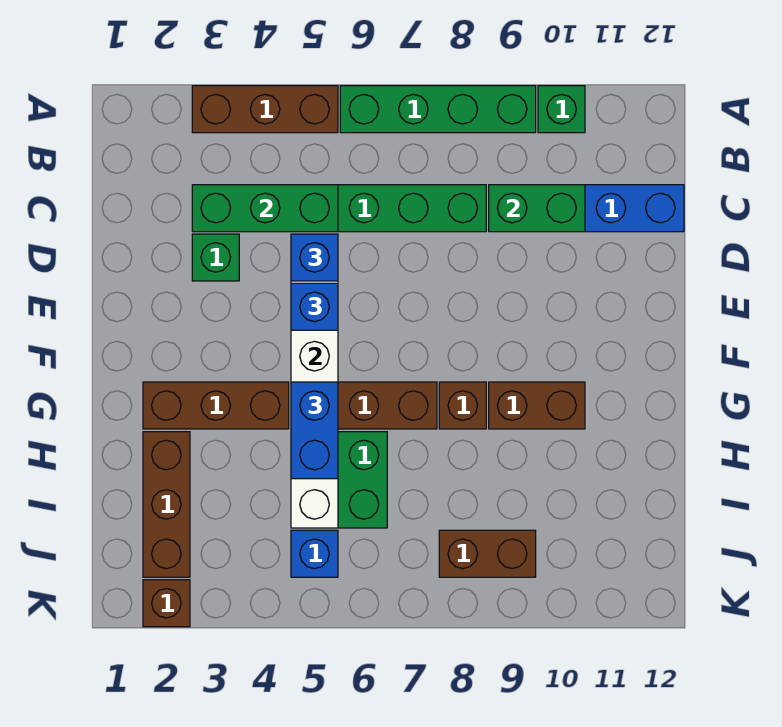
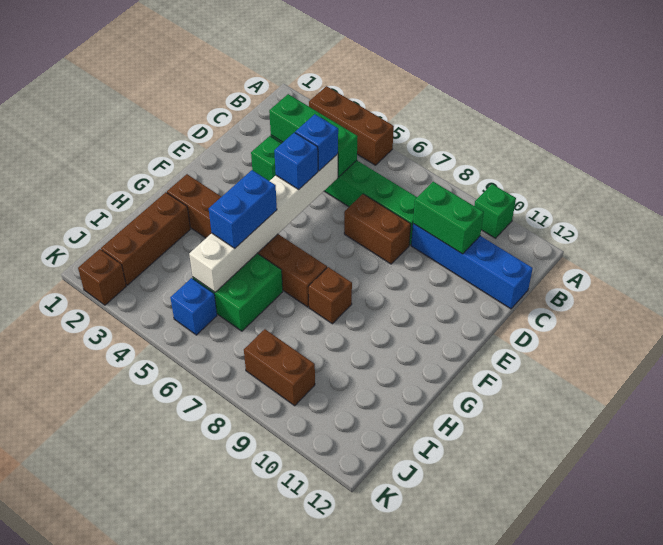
green brick A6:A9 level 1 -> none
brown brick G9:G10 level 1 -> brown brick D7:D8 level 1

